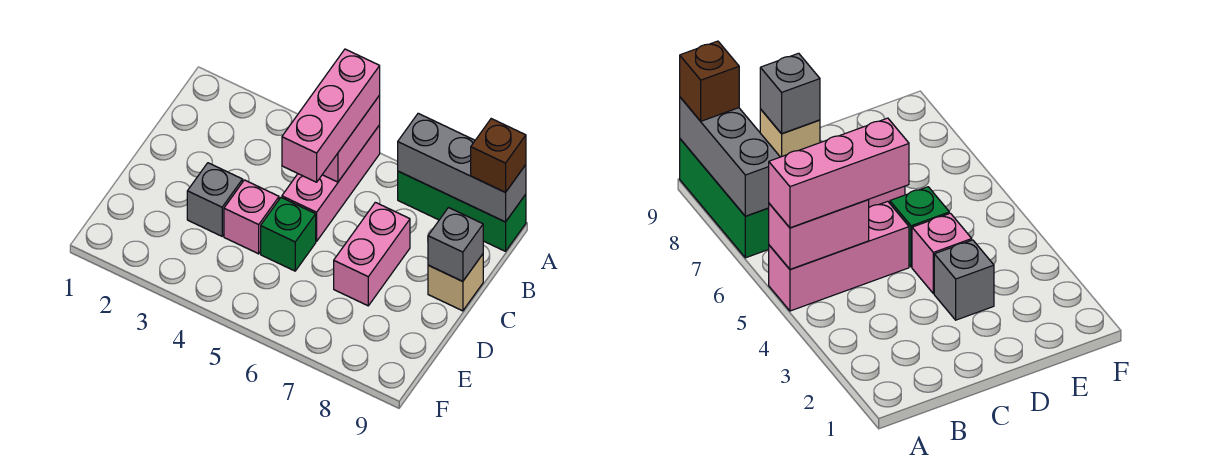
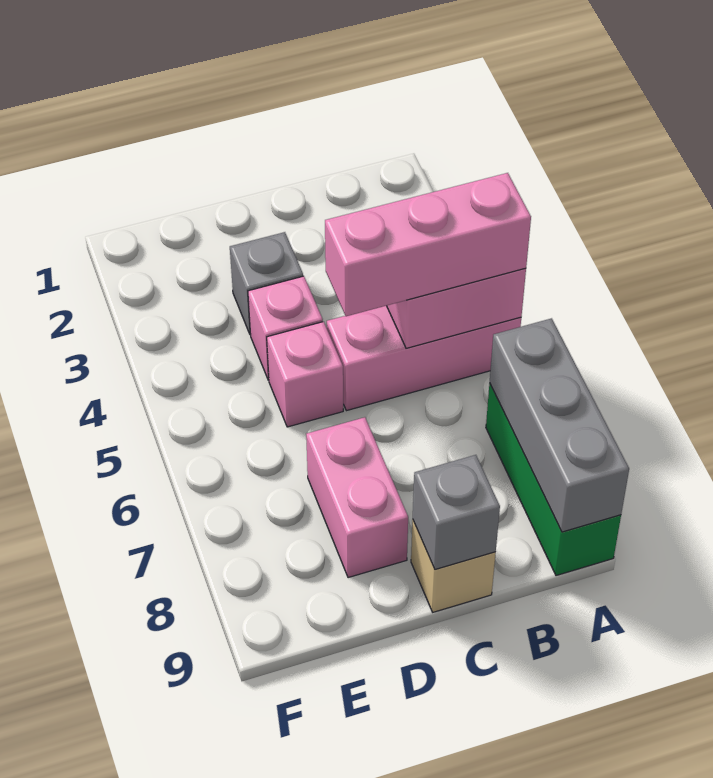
brown brick A9 level 3 -> none
pink brick C7:D7 level 1 -> pink brick D7:D8 level 1
green brick D5 level 1 -> pink brick D5 level 1

